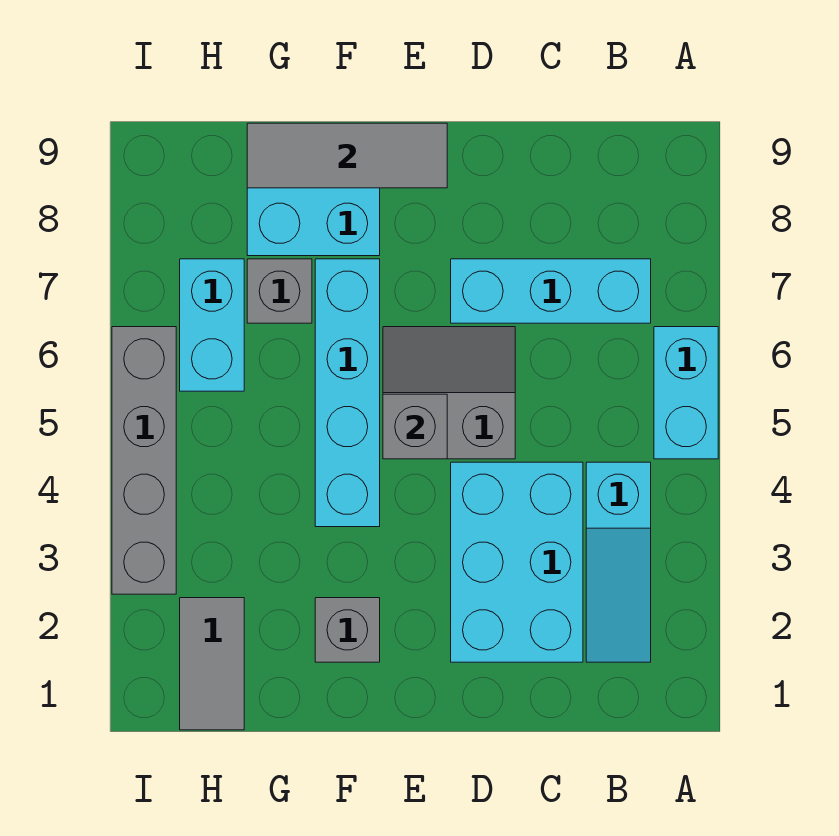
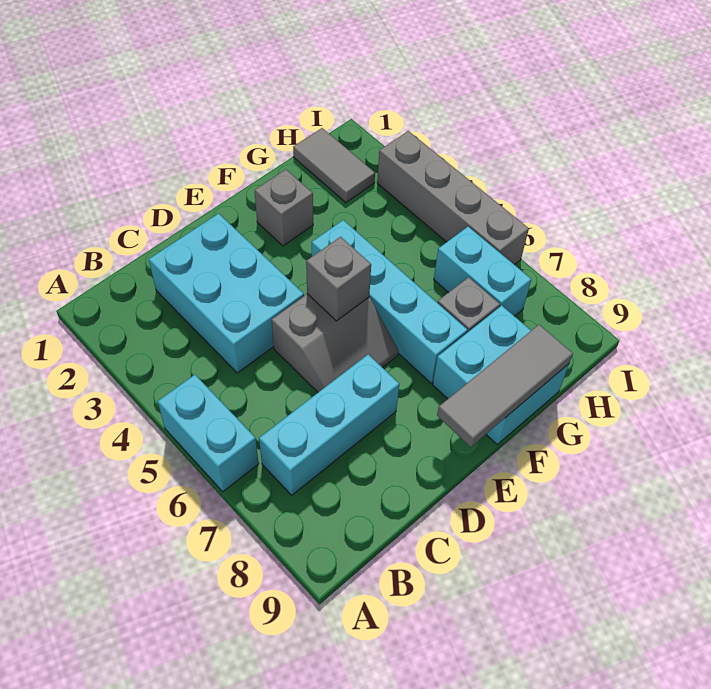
cyan slope B2:B4 level 1 top 4 -> none

